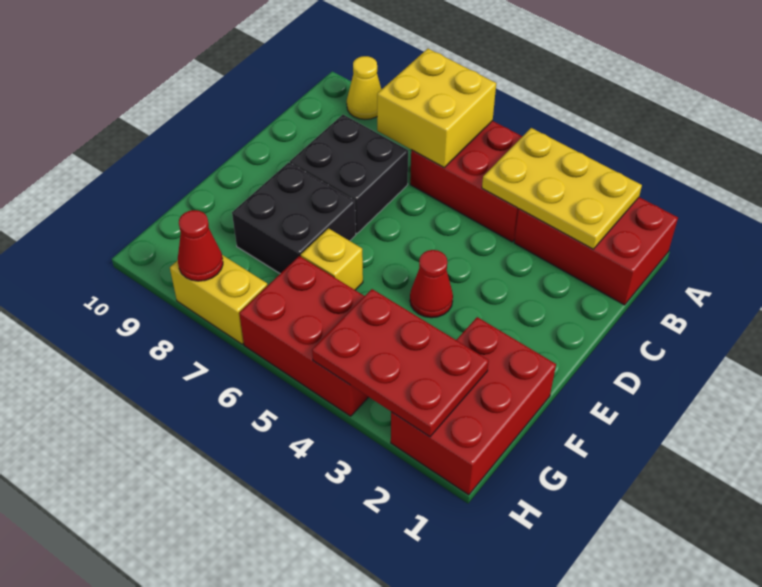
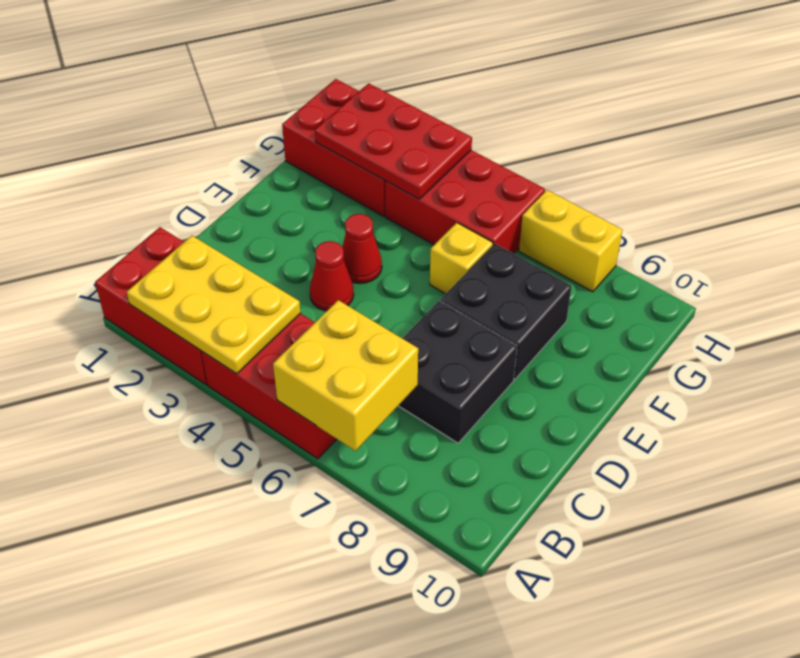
yellow cone A9 level 1 -> none
red brick F1:H2 level 1 -> red brick G1:H3 level 1
red cone H8 level 2 -> red cone D4 level 1

